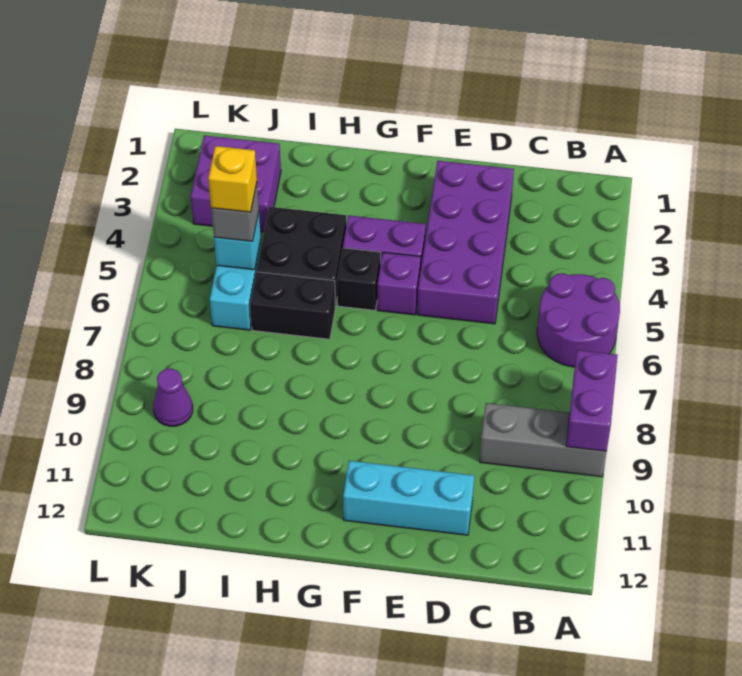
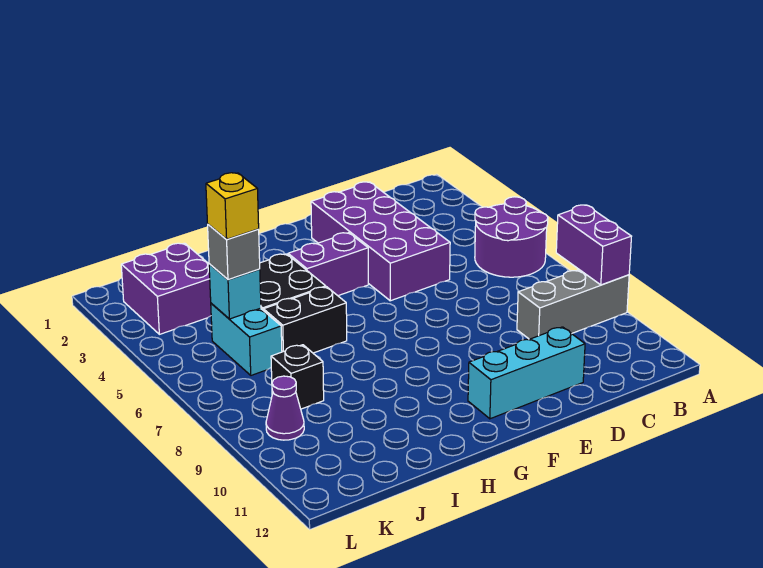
purple brick F5 level 1 -> none
black brick G5 level 1 -> black brick J8 level 1

